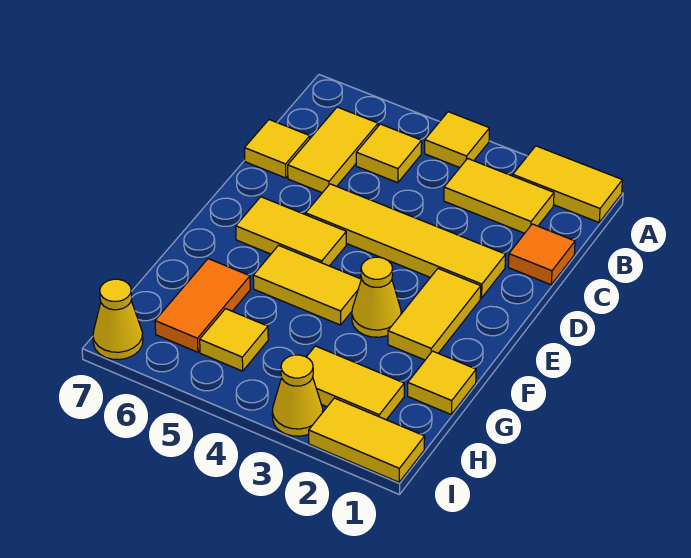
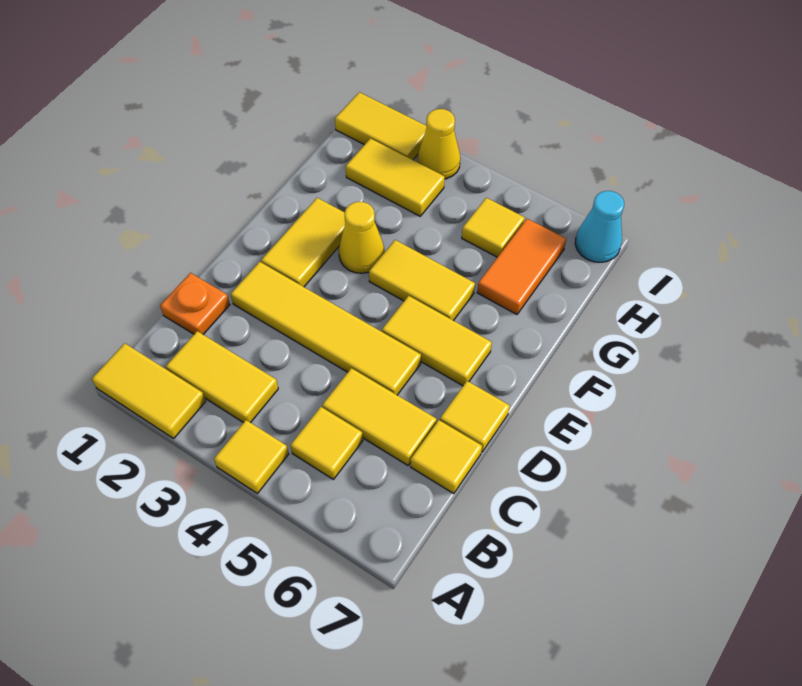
yellow tile B6:C6 level 1 -> yellow tile C5:C6 level 1
orange tile C1 level 1 -> orange plate C1 level 1
yellow tile G1 level 1 -> yellow tile D7 level 1
yellow cone I7 level 1 -> cyan cone I7 level 1

